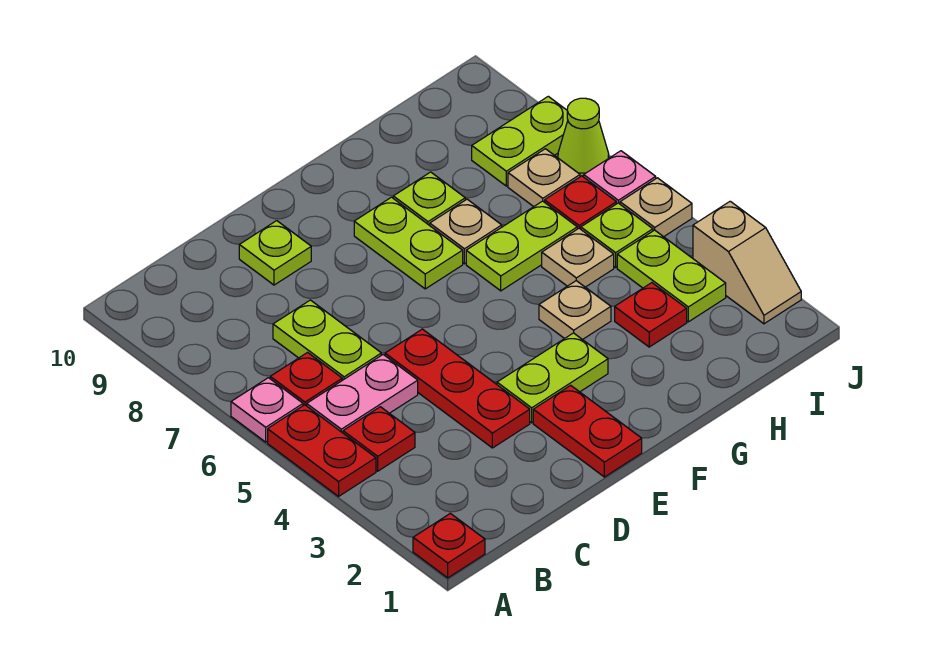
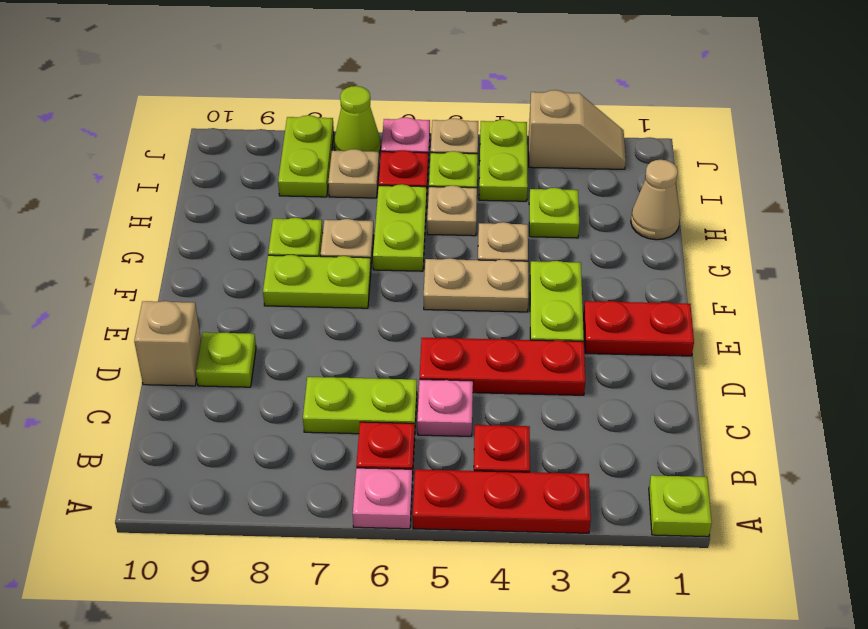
red plate A1 level 1 -> lime plate A1 level 1
red plate A4:A5 level 1 -> red plate A3:A5 level 1
pink plate B5:C5 level 1 -> pink plate C5 level 1
none -> tan brick D10 level 1
none -> tan plate F4:F5 level 1
none -> tan cone H1 level 1
red plate H3 level 1 -> lime plate H3 level 1
lime plate I3:I4 level 1 -> lime plate I4:J4 level 1

